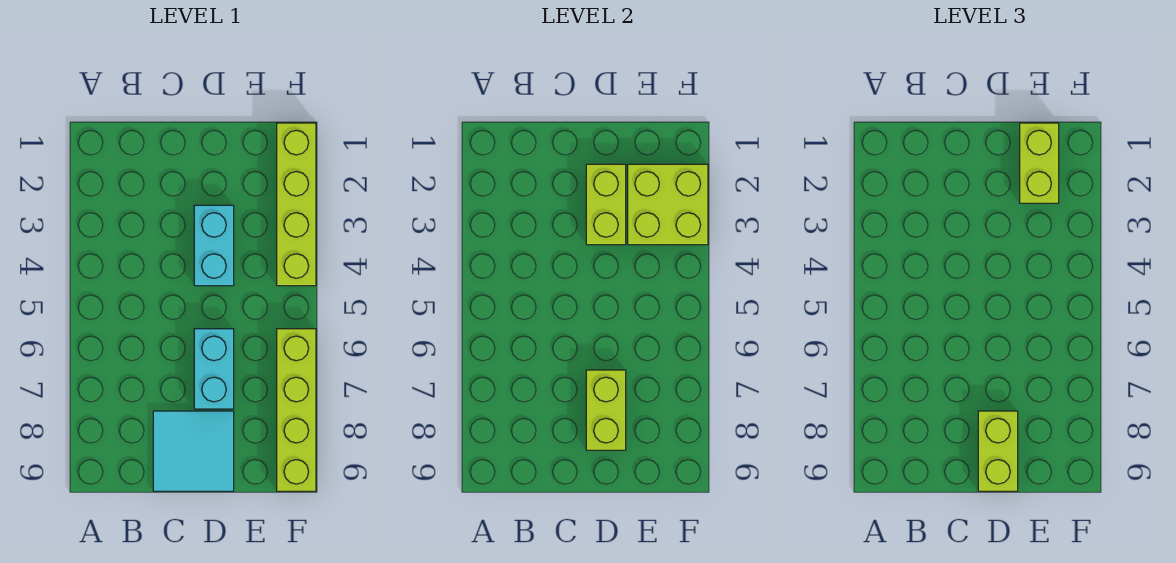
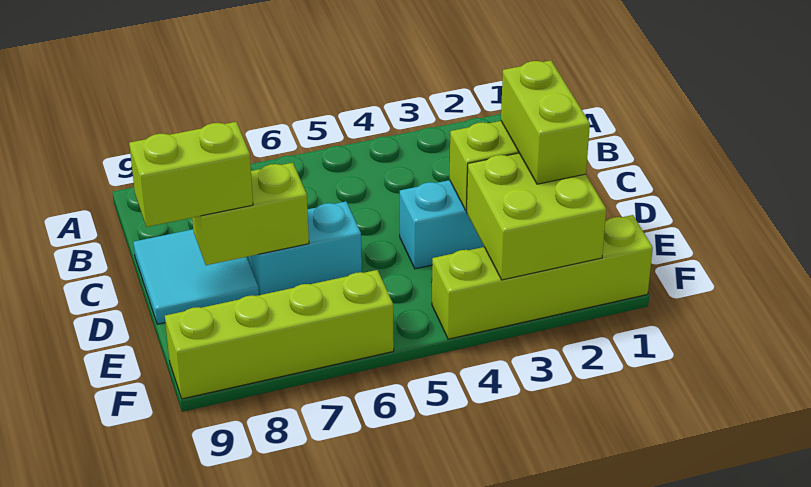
lime brick E1:E2 level 3 -> lime brick D2:E2 level 3

